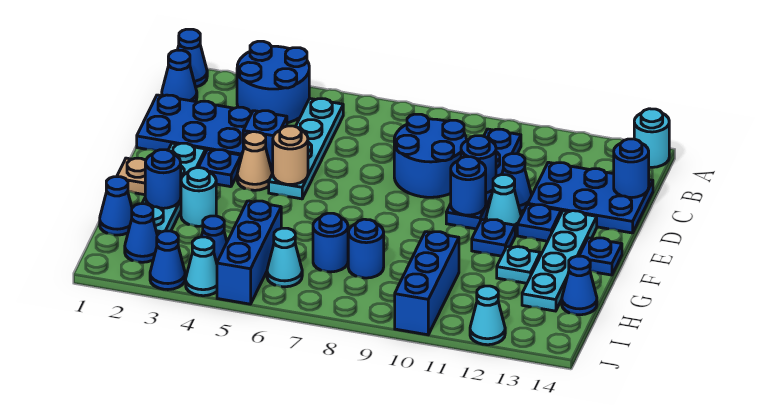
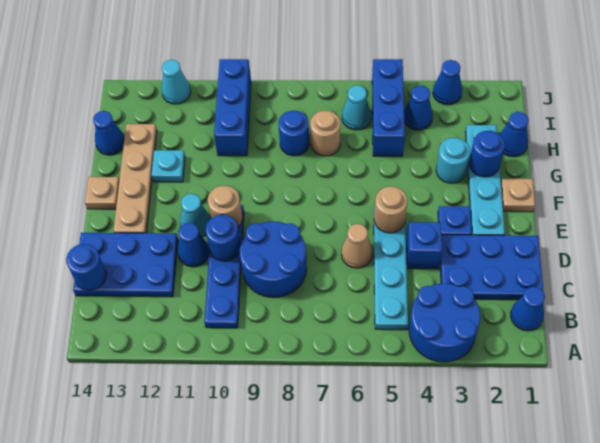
blue cone A1 level 1 -> none
cyan round brick A14 level 1 -> none
tan cone E4 level 1 -> tan cone D6 level 1
blue round brick E10 level 2 -> tan round brick E10 level 2
blue plate E12 level 1 -> none
cyan plate E13:H13 level 1 -> tan plate E13:H13 level 1
blue plate F11 level 1 -> none
blue plate F14 level 1 -> tan plate F14 level 1
blue round brick H7 level 1 -> tan round brick H7 level 1
blue cone I2 level 1 -> none
cyan cone J4 level 1 -> none

